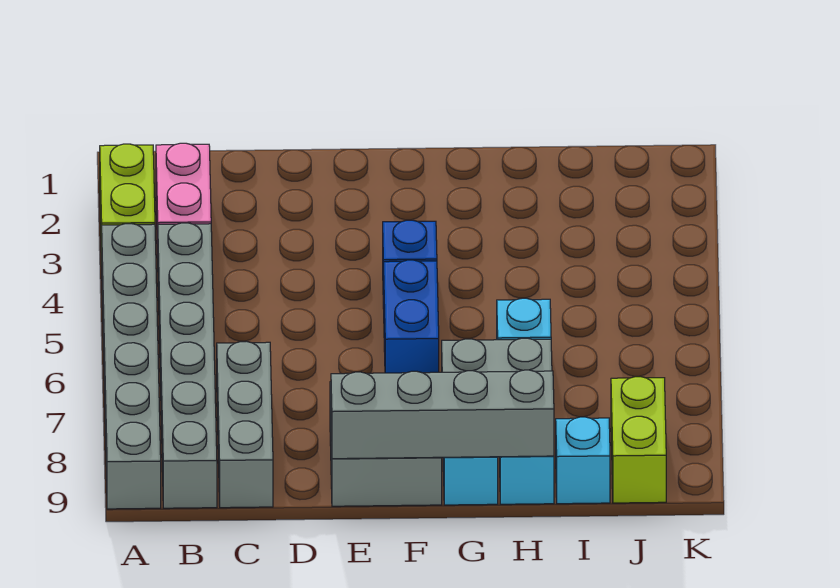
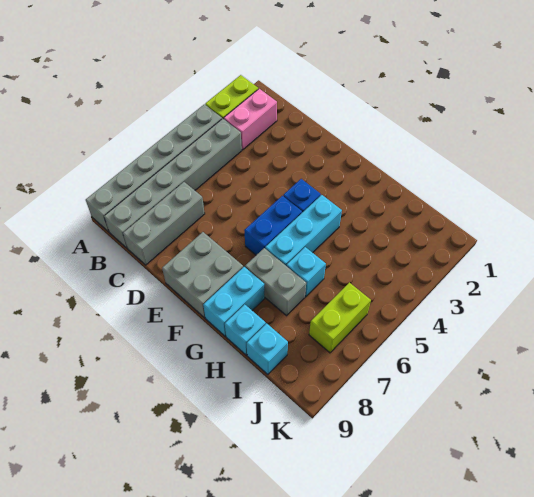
grey brick E9:H9 level 2 -> none
none -> cyan brick G4:G6 level 1
lime brick J8:J9 level 1 -> lime brick J6:J7 level 1

